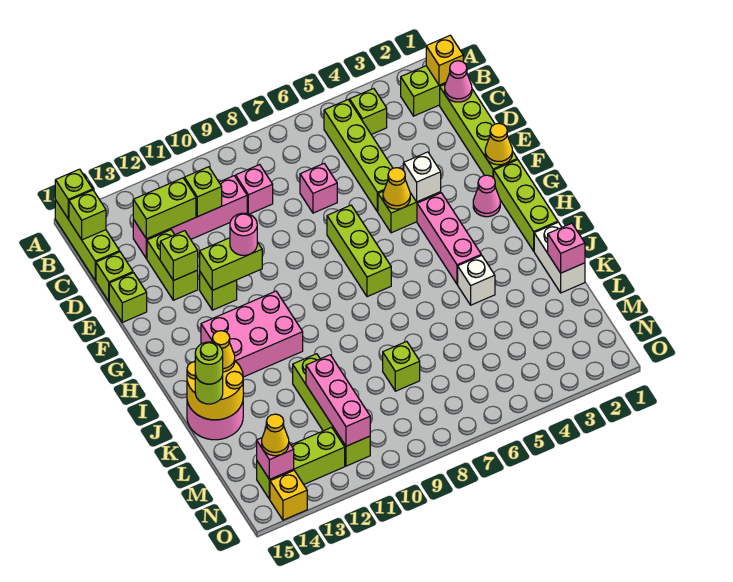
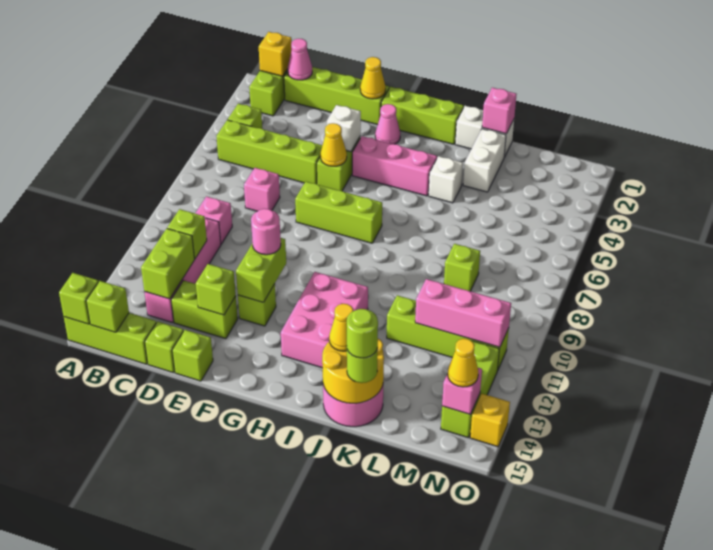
none -> white brick K2:K3 level 1

